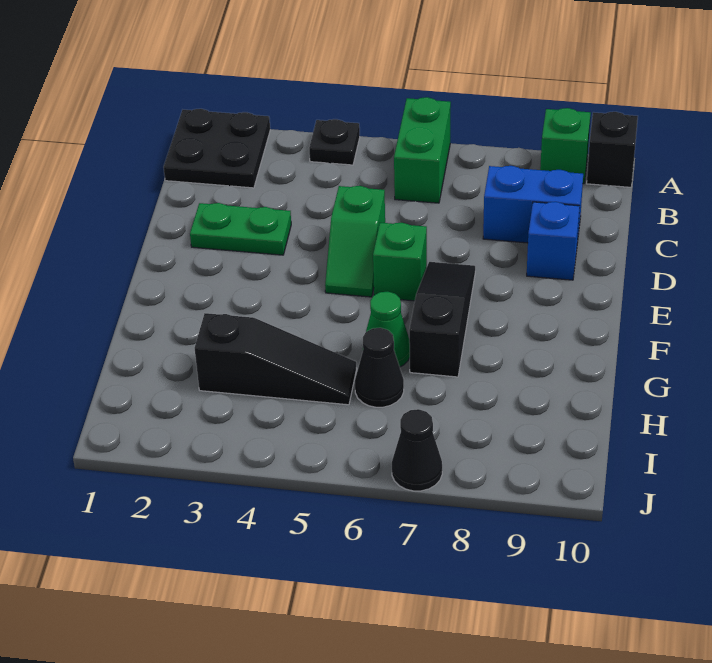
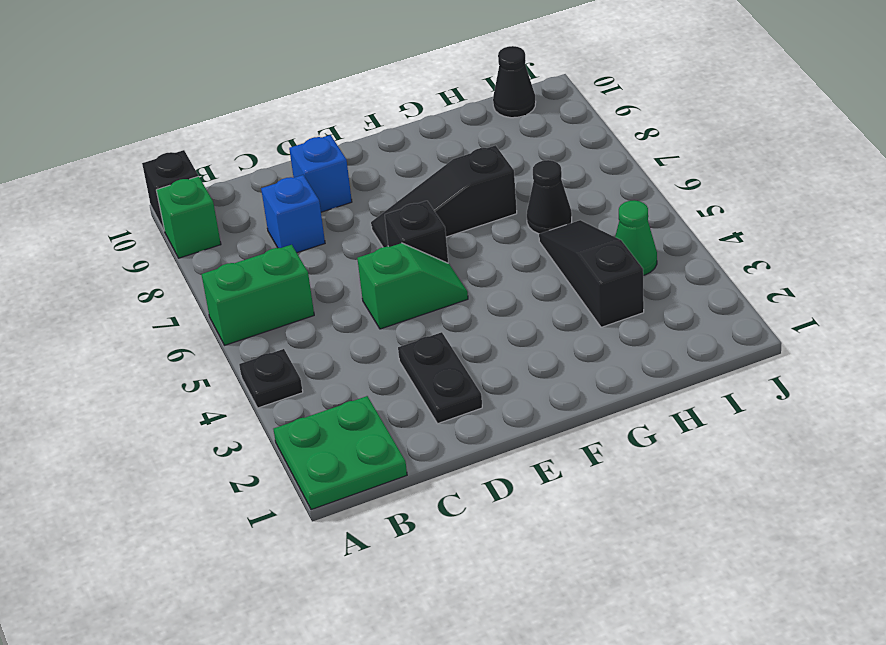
black plate A1:B2 level 1 -> green plate A1:B2 level 1
blue brick C8:C9 level 1 -> blue brick C8 level 1
green plate D2:D3 level 1 -> black plate D2:D3 level 1
green brick E6 level 1 -> black brick E6 level 1
green cone G6 level 1 -> green cone I4 level 1
black cone J7 level 1 -> black cone I10 level 1

